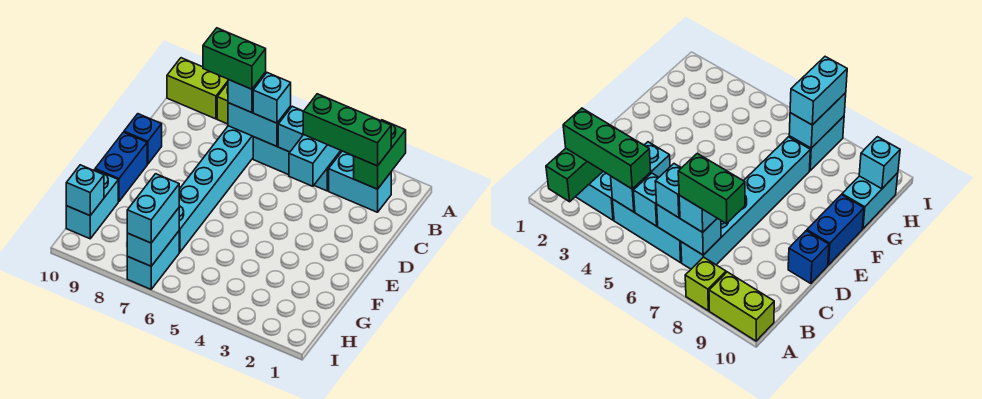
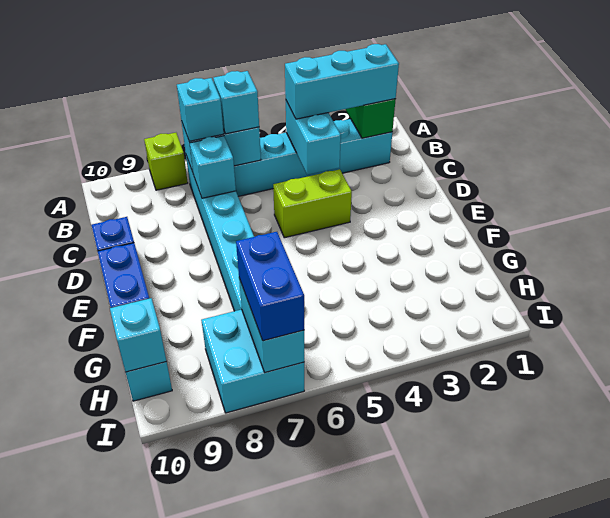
lime brick A9:A10 level 1 -> lime brick D4:D5 level 1
green brick B2:B4 level 3 -> cyan brick B2:B4 level 3
cyan brick B5 level 2 -> cyan brick C7 level 2
green brick B7:B8 level 4 -> none
cyan brick H7:I7 level 1 -> cyan brick H7:I8 level 1
cyan brick H7:I7 level 3 -> blue brick H7:I7 level 3

